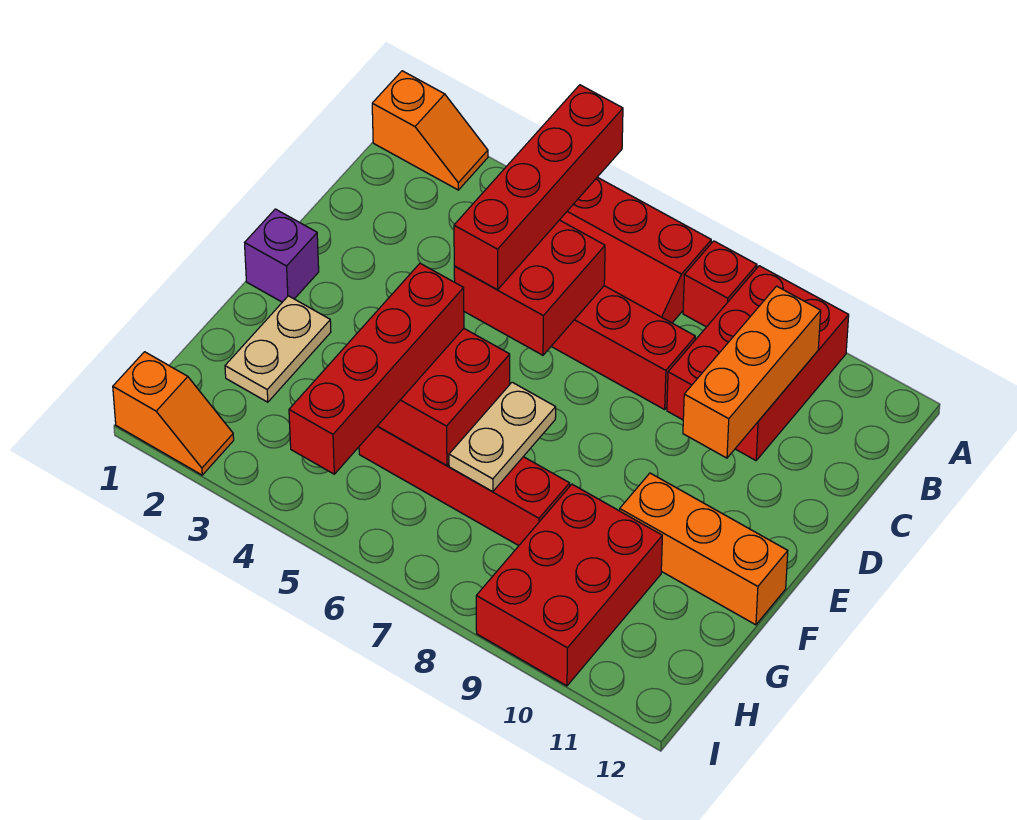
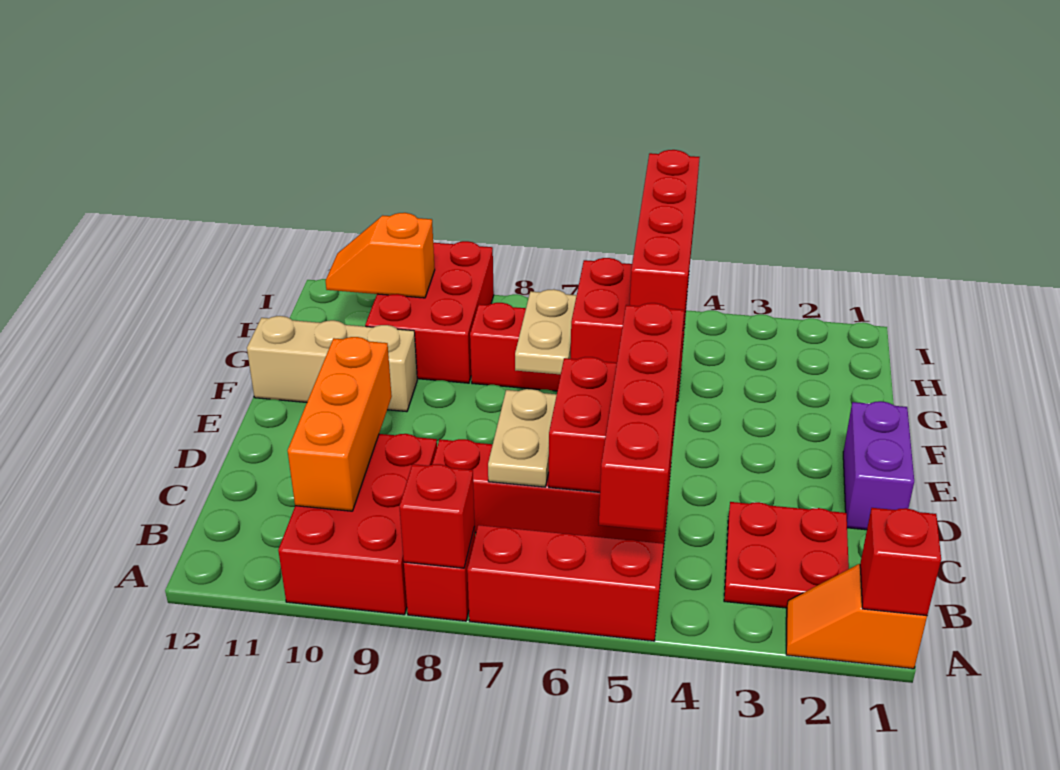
none -> red brick A1 level 2
none -> red brick A8 level 2
none -> red plate B2:C3 level 1
purple brick E1 level 1 -> purple brick D1:E1 level 1
tan plate F2:G2 level 1 -> tan plate C7:D7 level 2
orange brick F10:F12 level 1 -> tan brick F10:F12 level 1
orange slope I1:I2 level 1 top 1 -> orange slope H10:H11 level 2 top 10

